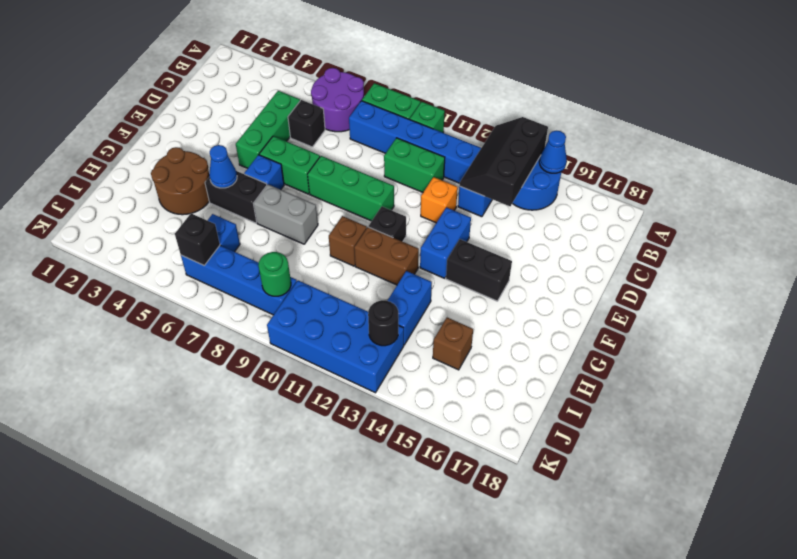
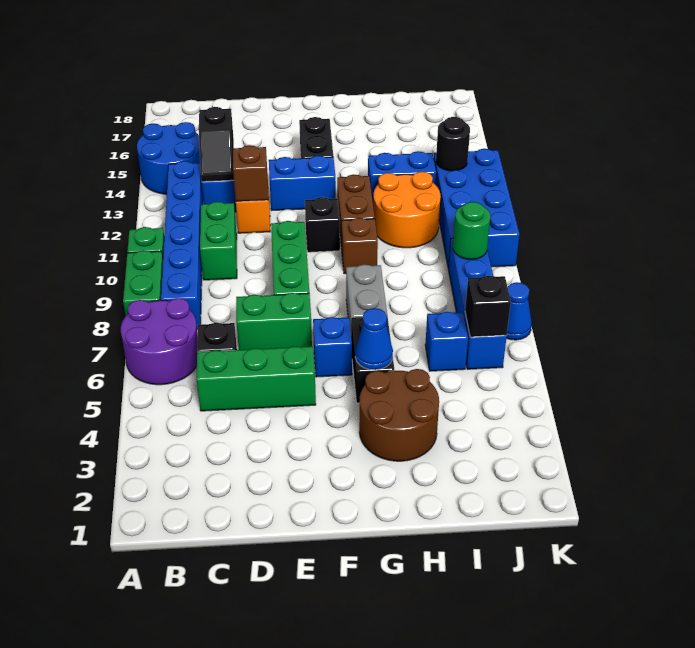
black slope A13:C14 level 2 top 14 -> black slope C13:C14 level 2 top 14
blue cone A15 level 2 -> blue cone K7 level 1
green brick E6:E7 level 1 -> green brick D7:E7 level 1
none -> orange round brick H11:I12 level 1
brown brick I15 level 1 -> brown brick D12 level 2

